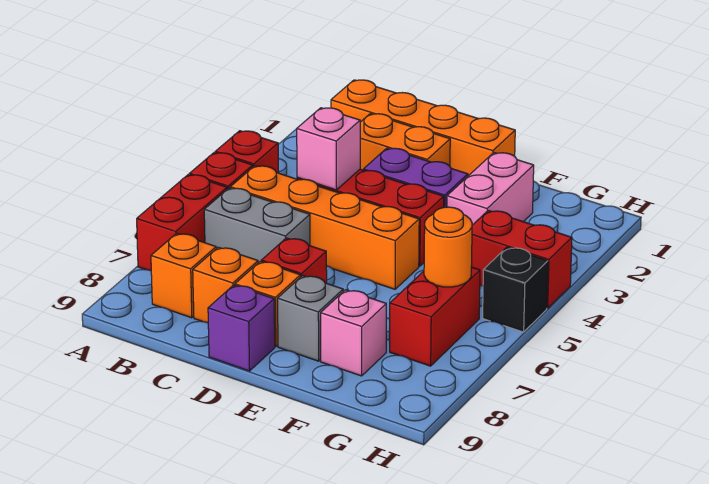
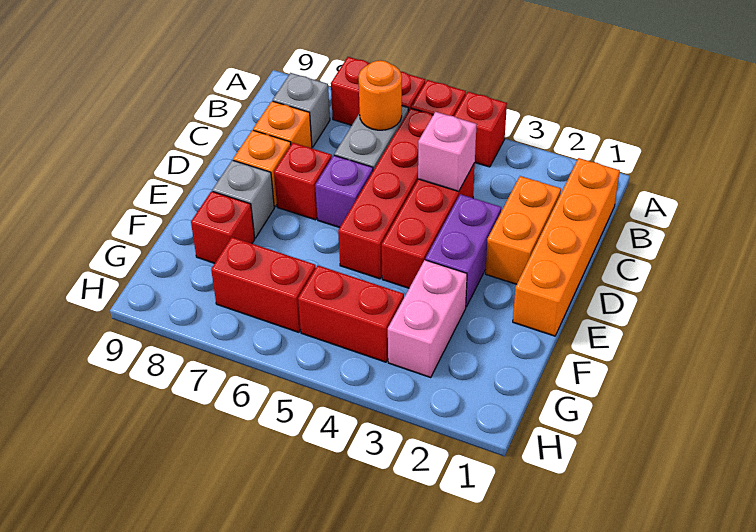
orange brick B5:E5 level 1 -> red brick B5:E5 level 1
orange brick B8 level 1 -> grey brick B8 level 1
purple brick D9 level 1 -> purple brick D6 level 1
pink brick F2:F3 level 1 -> pink brick F3:G3 level 1
pink brick F8 level 1 -> red brick F8 level 1
red brick G4:H4 level 1 -> red brick G4:G5 level 1
orange round brick G6 level 2 -> orange round brick B6 level 2
black brick H5 level 1 -> none

